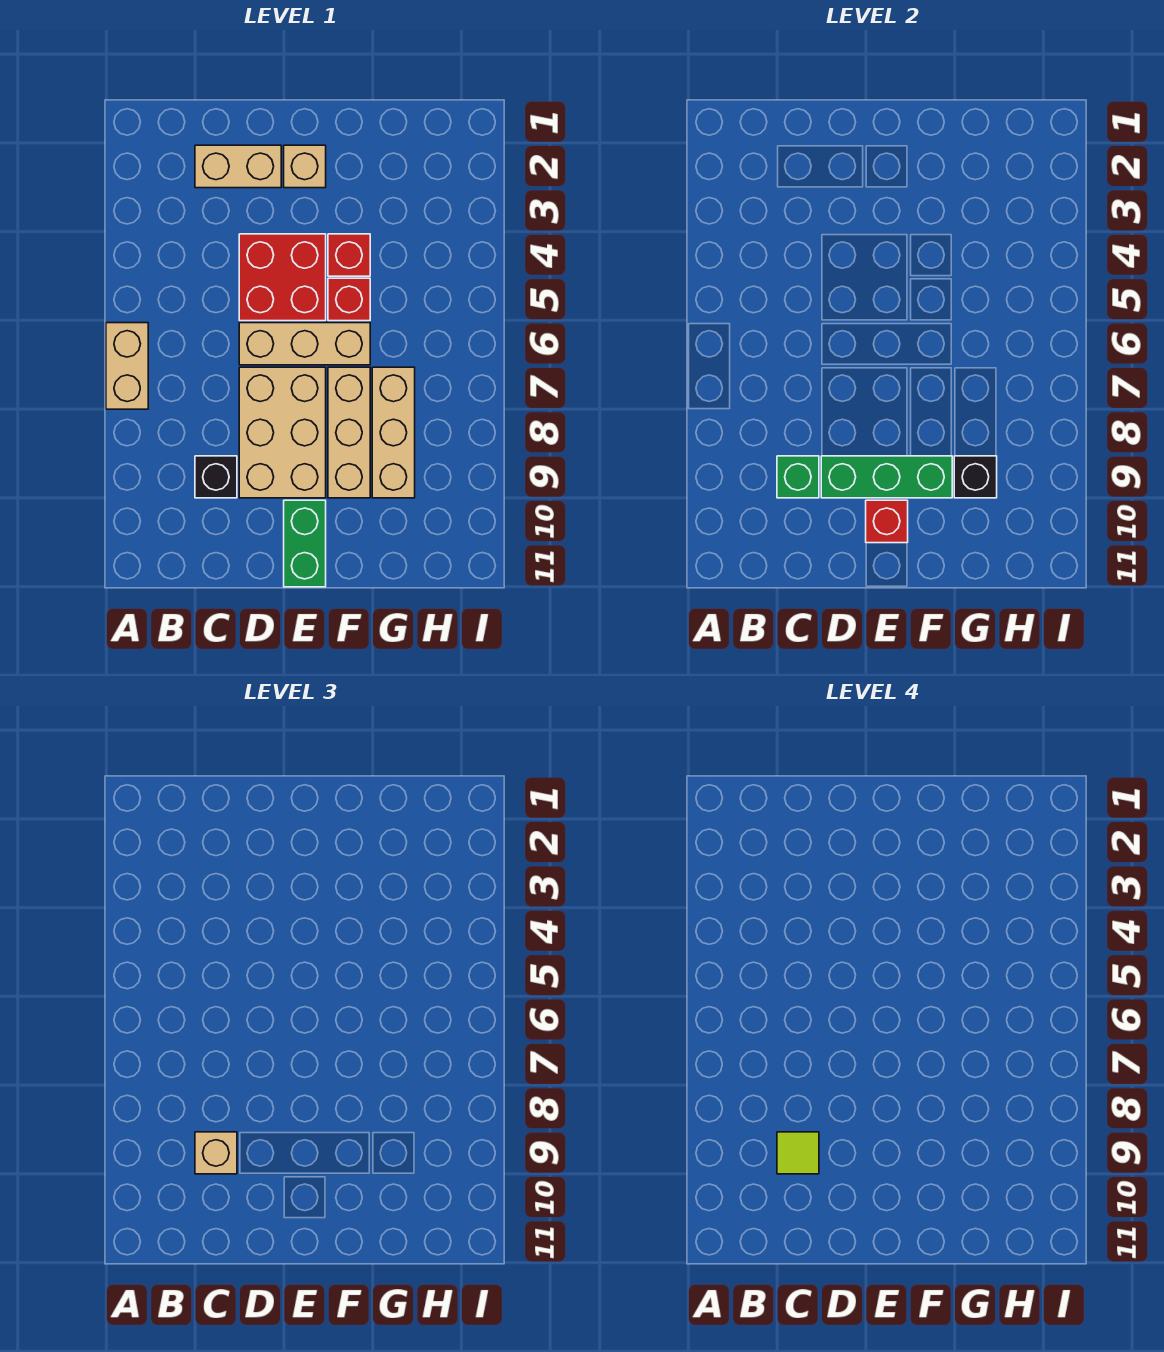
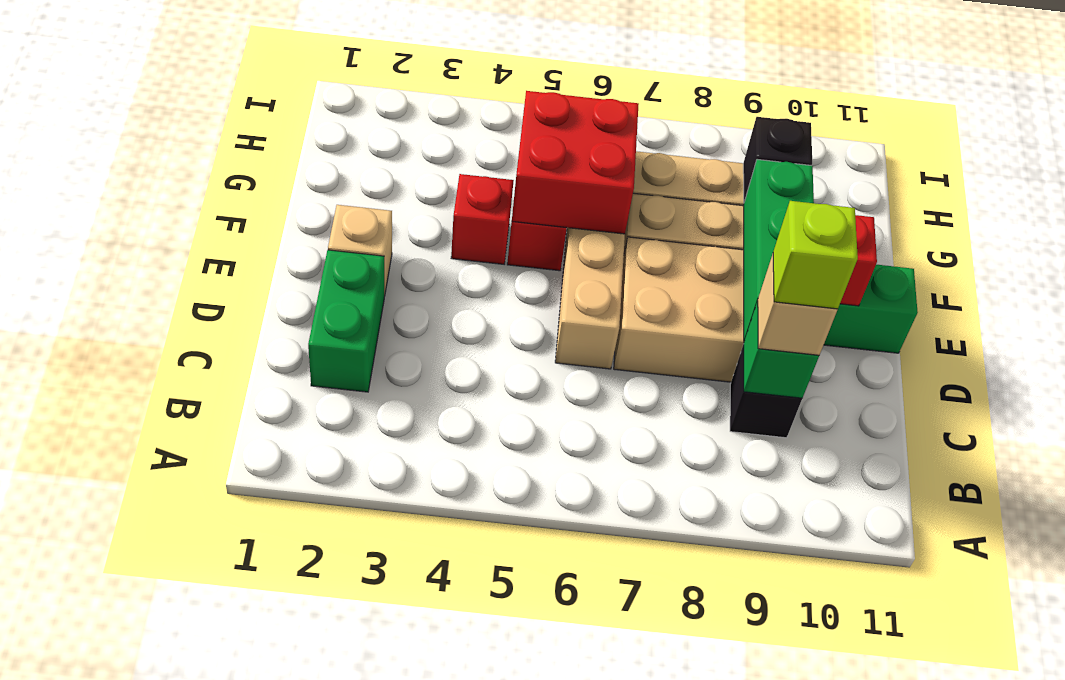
tan brick A6:A7 level 1 -> none
tan brick C2:D2 level 1 -> green brick C2:D2 level 1
lime tile C9 level 4 -> lime brick C9 level 4
red brick D4:E5 level 1 -> red brick F5:G6 level 2

